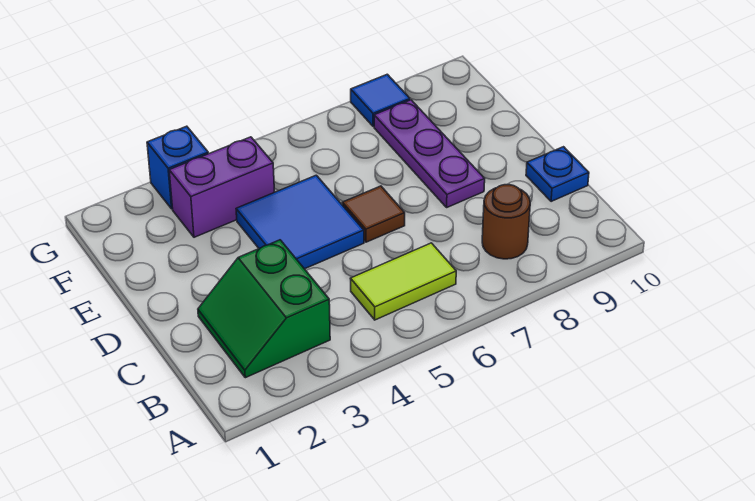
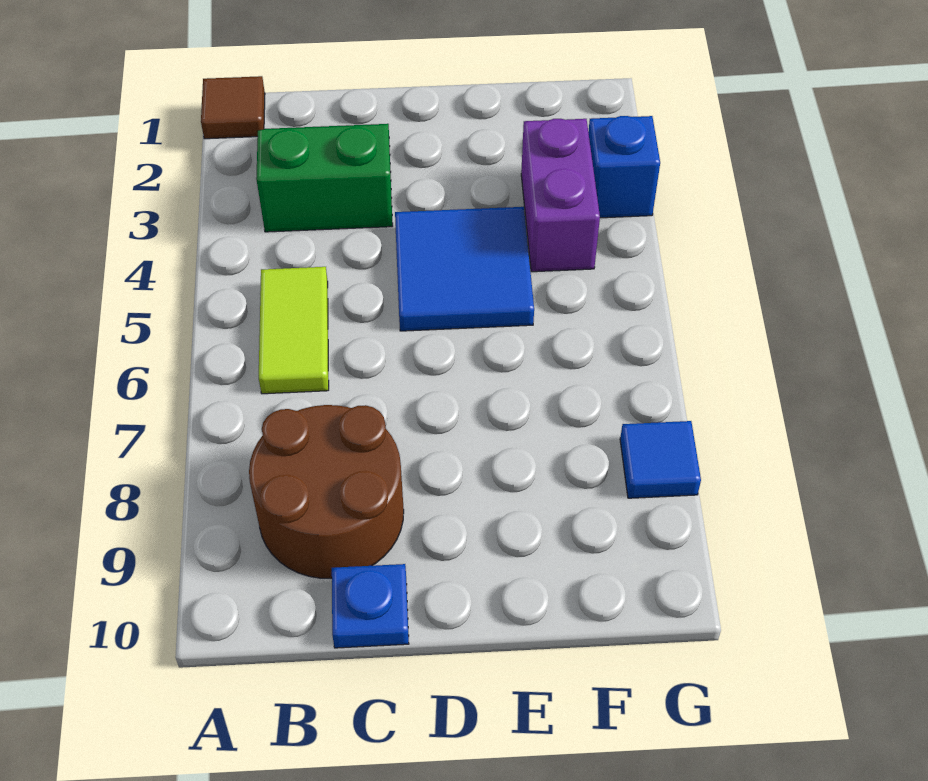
brown round brick B8 level 1 -> brown round brick B8:C9 level 1
brown tile D6 level 1 -> brown tile A1 level 1
purple plate D8:F8 level 1 -> none

